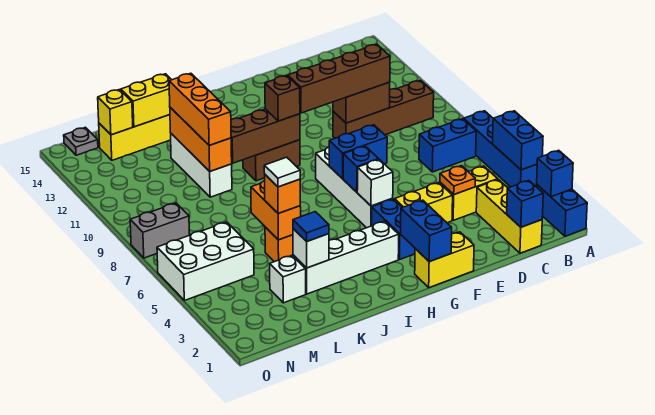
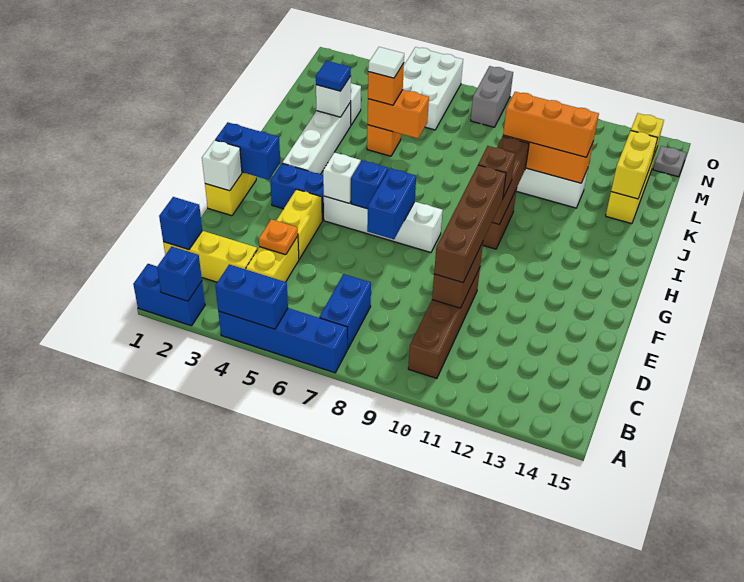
none -> white brick F1 level 2

